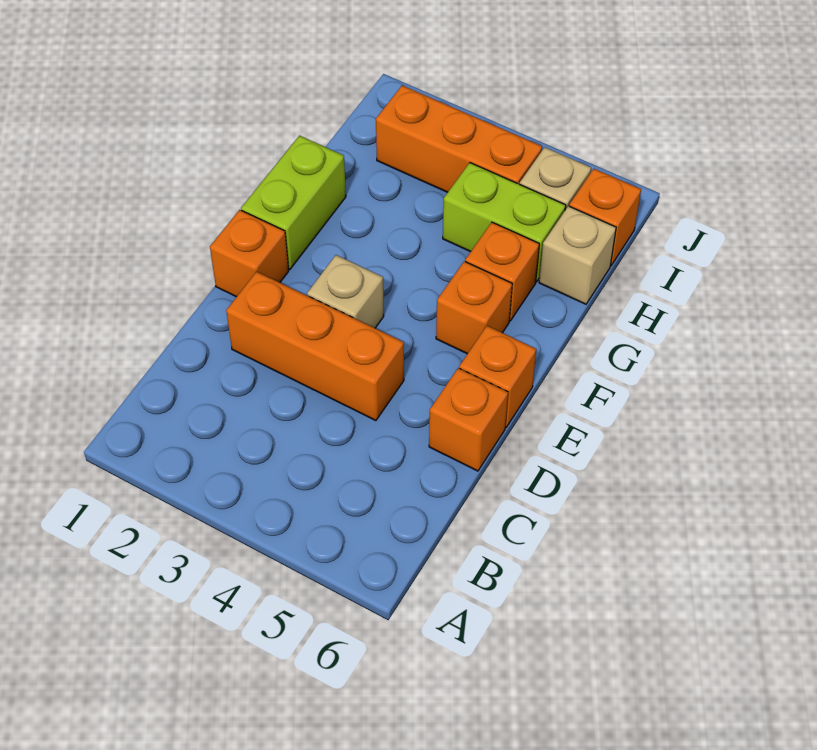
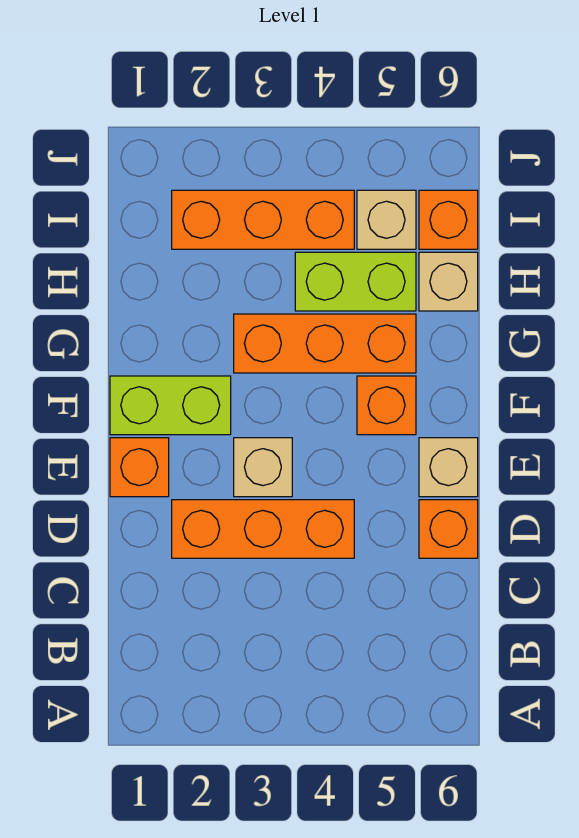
orange brick E6 level 1 -> tan brick E6 level 1
lime brick F1:G1 level 1 -> lime brick F1:F2 level 1
orange brick G5 level 1 -> orange brick G3:G5 level 1

